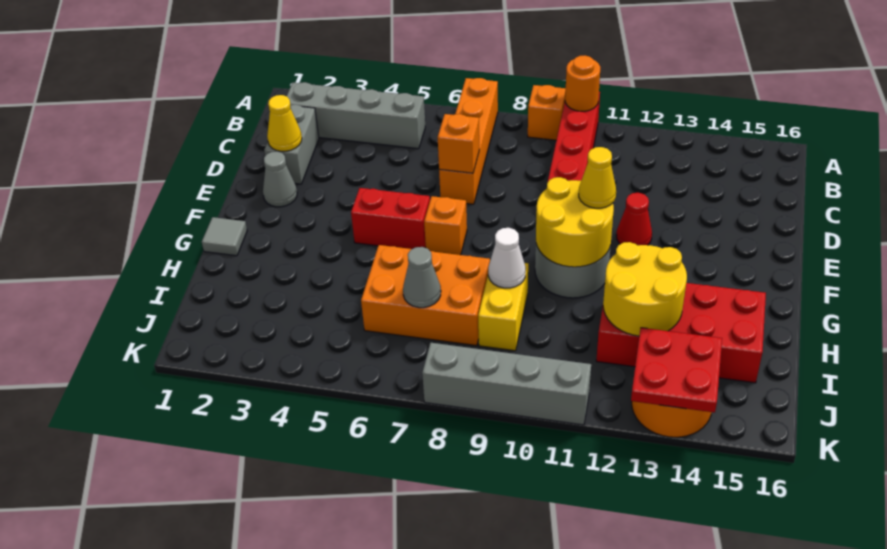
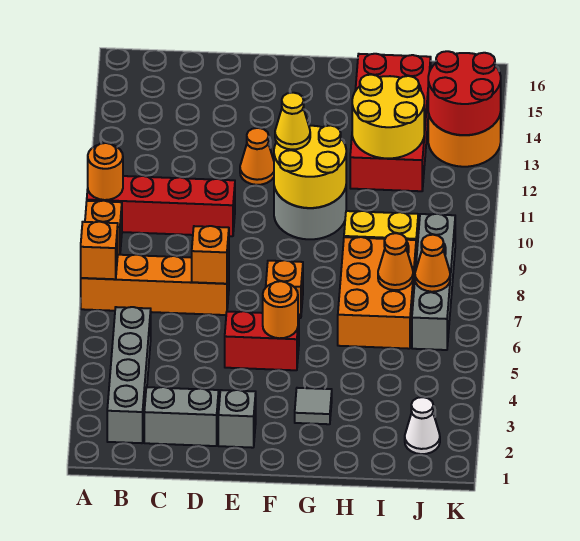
none -> orange brick A7 level 2
yellow cone D2 level 2 -> none
grey cone E2 level 1 -> grey brick E2 level 1
red cone E12 level 1 -> orange cone E12 level 1
red brick F5:F6 level 1 -> red brick E5:F5 level 1
none -> orange round brick F5 level 2
grey tile G1 level 1 -> grey tile G3 level 1
white cone H9 level 2 -> white cone J2 level 1
grey cone I7 level 2 -> orange cone I7 level 2
none -> orange cone J7 level 2
red plate J13:K14 level 2 -> red round brick J13:K14 level 2
grey brick K8:K11 level 1 -> grey brick J6:J9 level 1

